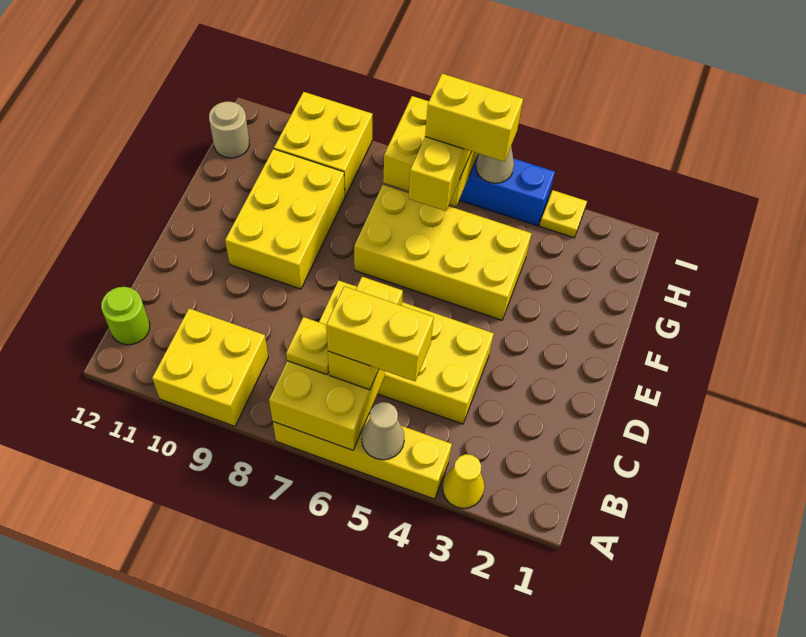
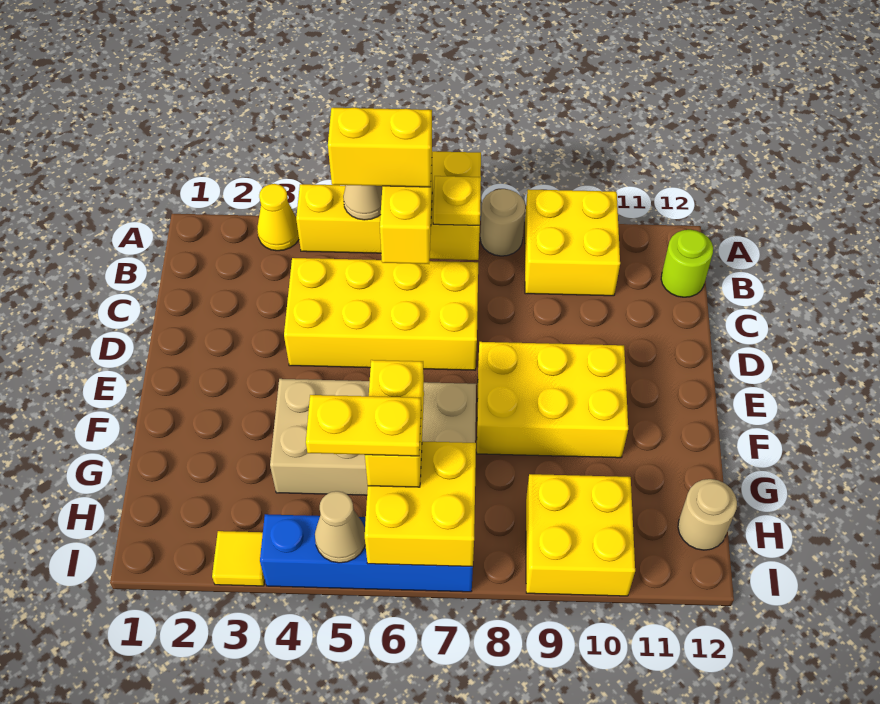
none -> tan round brick A8 level 1
yellow brick E9:G10 level 1 -> yellow brick E8:F10 level 1
yellow brick F4:G7 level 1 -> tan brick F4:G7 level 1
yellow brick H5:H6 level 4 -> yellow plate H5:H6 level 4
yellow plate I3 level 1 -> yellow tile I3 level 1

